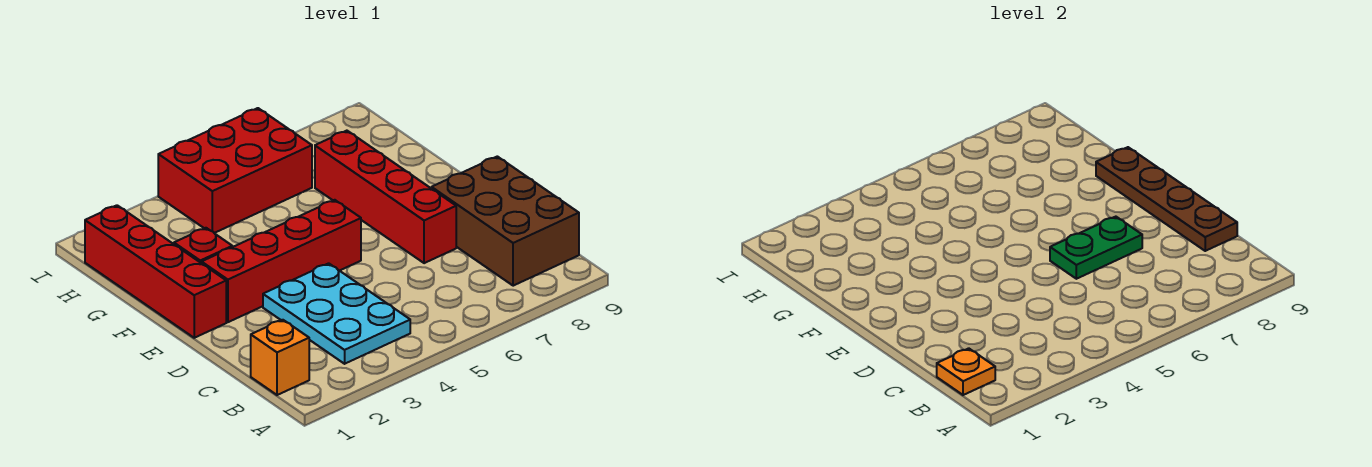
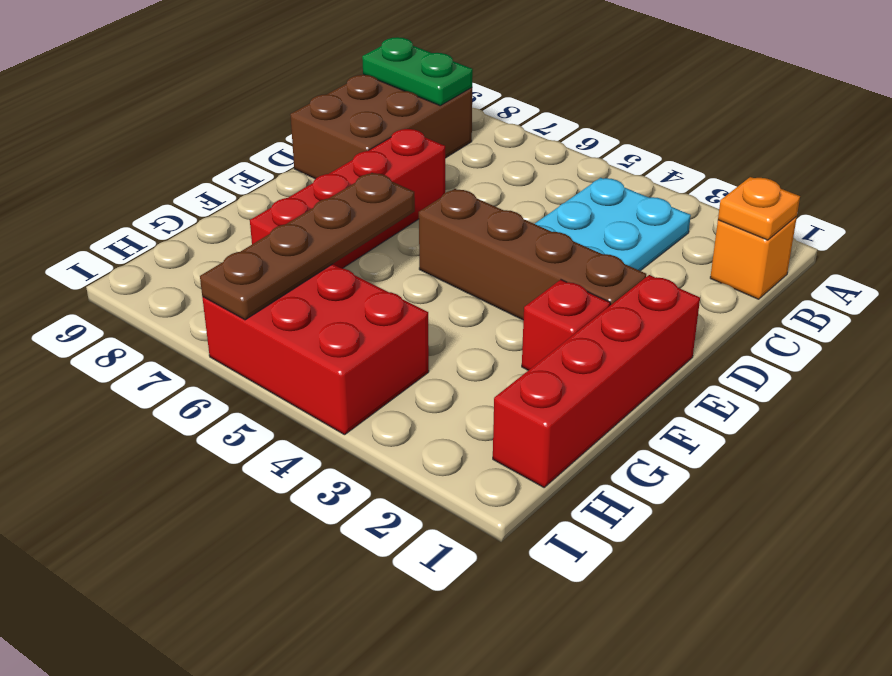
brown plate C9:F9 level 2 -> brown plate F6:I6 level 2
green plate D6:D7 level 2 -> green plate B8:B9 level 2
red brick E2:E5 level 1 -> brown brick E2:E5 level 1

